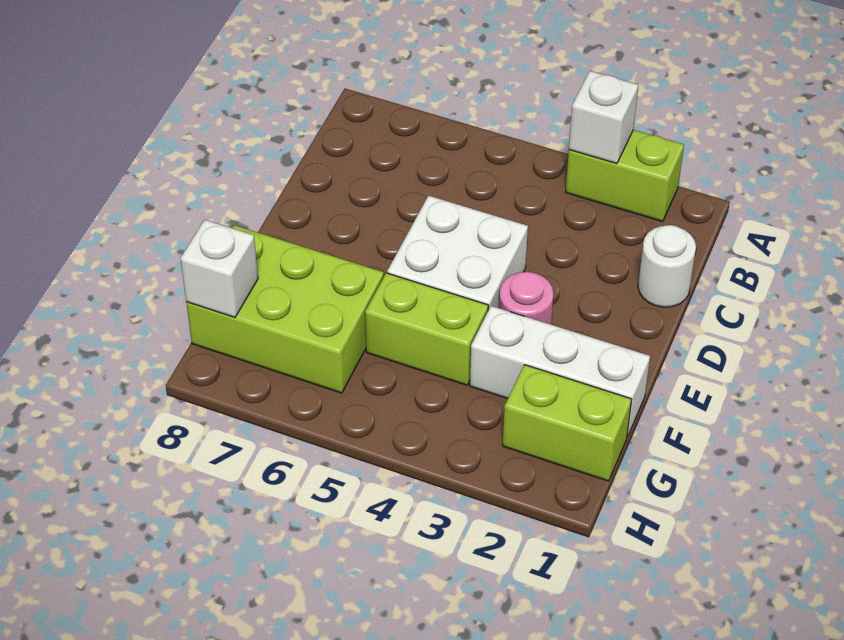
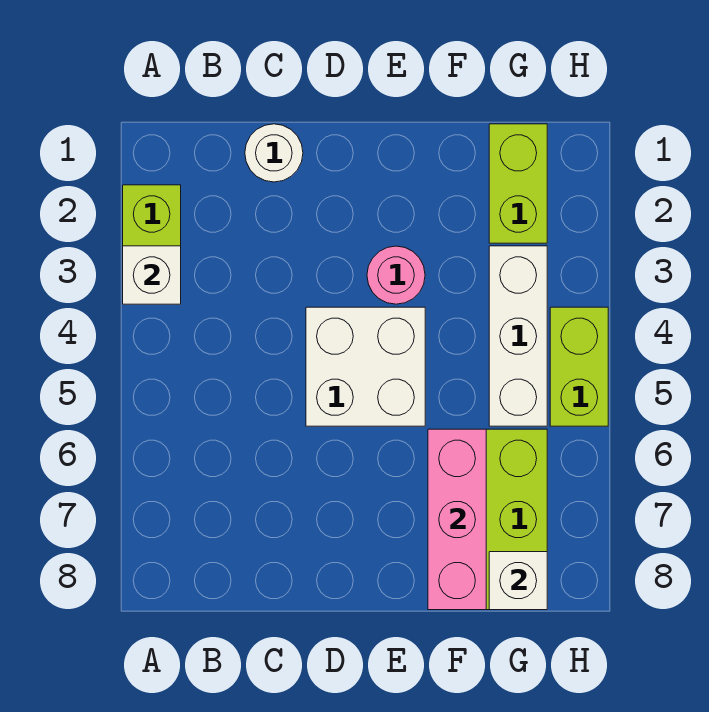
white brick F1:F3 level 1 -> white brick G3:G5 level 1
lime brick F4:F5 level 1 -> lime brick H4:H5 level 1
none -> pink brick F6:F8 level 2

